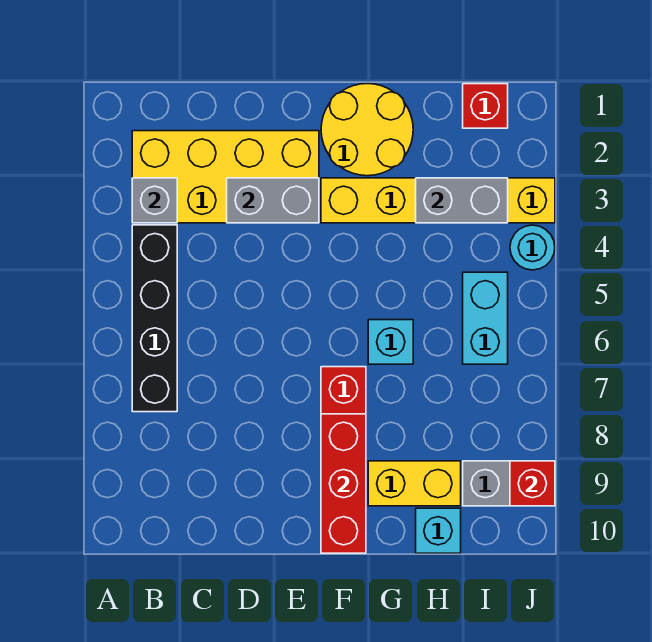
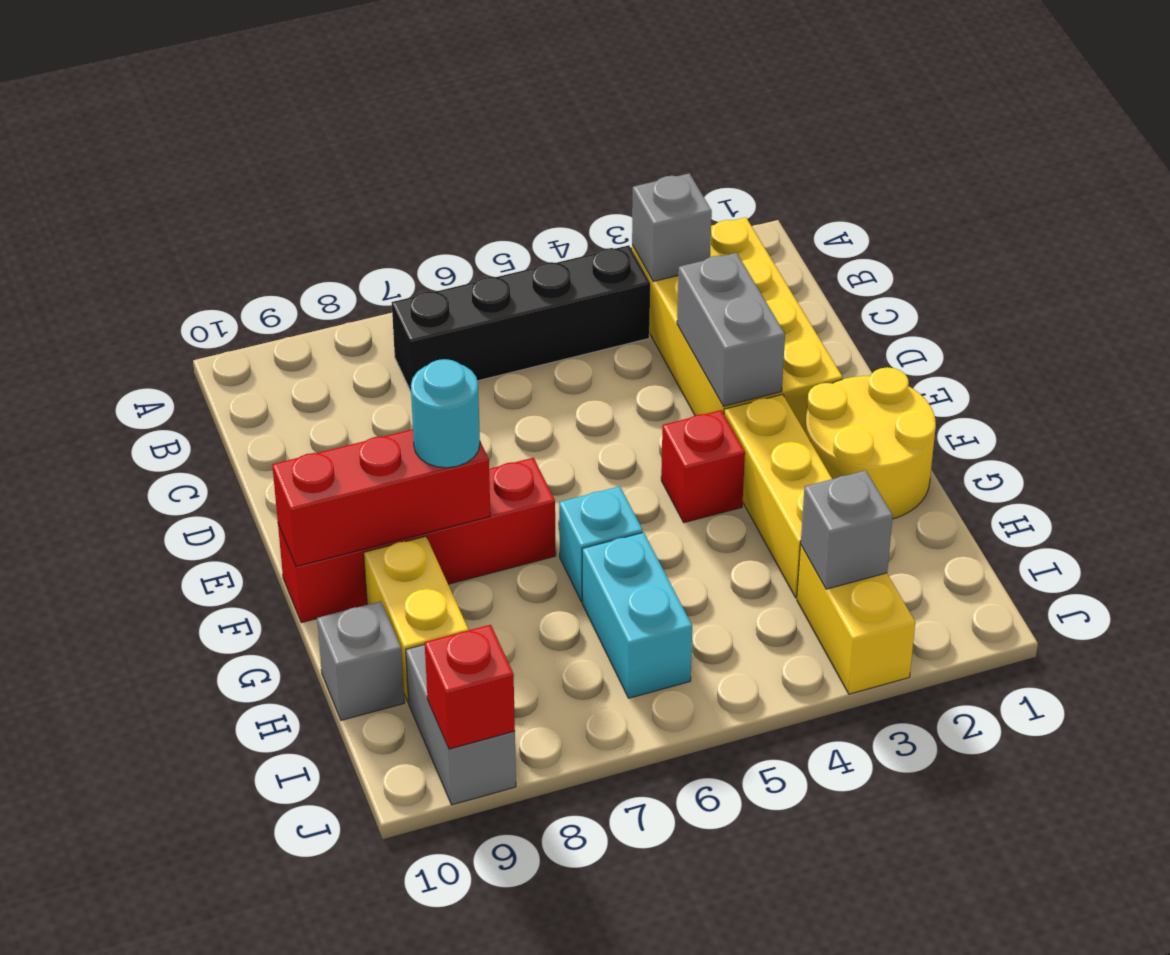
grey brick H3:I3 level 2 -> grey brick I3 level 2
cyan brick H10 level 1 -> grey brick H10 level 1
red brick I1 level 1 -> red brick F4 level 1
cyan brick I5:I6 level 1 -> cyan brick H6:I6 level 1
cyan round brick J4 level 1 -> cyan round brick F8 level 3

